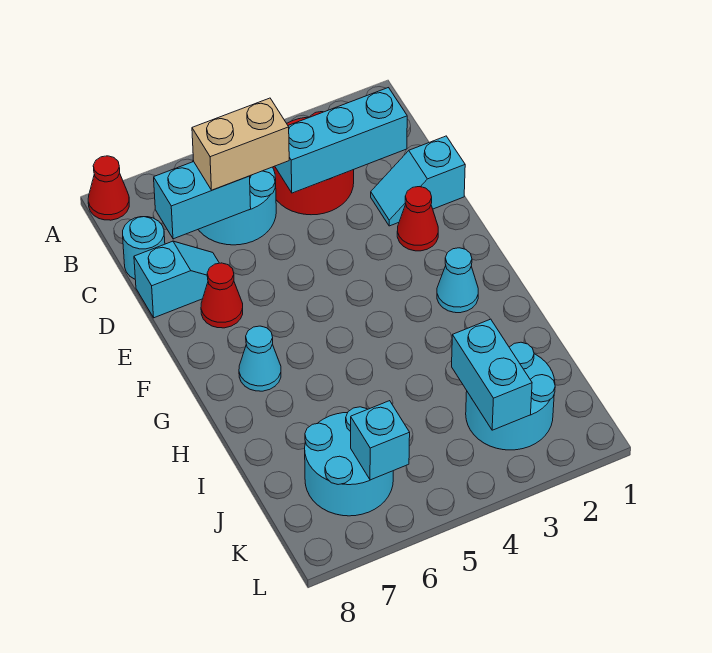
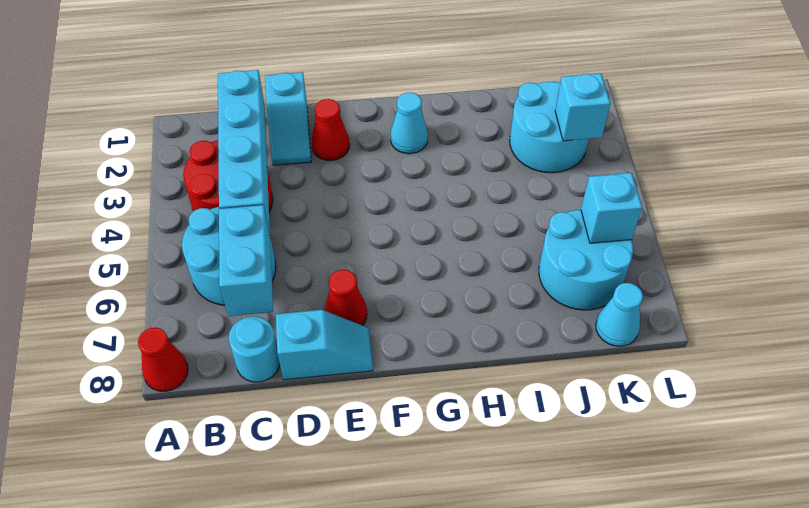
cyan brick C2:C4 level 2 -> cyan brick C2:C5 level 2
tan brick C5:C6 level 3 -> none
cyan slope D7:D8 level 1 top 8 -> cyan slope D8:E8 level 1 top D
cyan cone G7 level 1 -> cyan cone K8 level 1
cyan brick J3:K3 level 2 -> cyan brick K3 level 2

